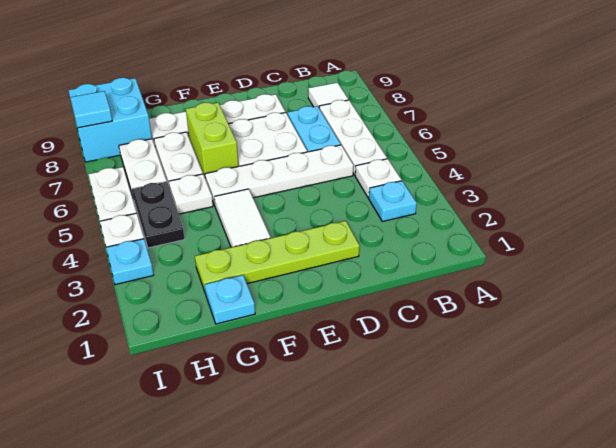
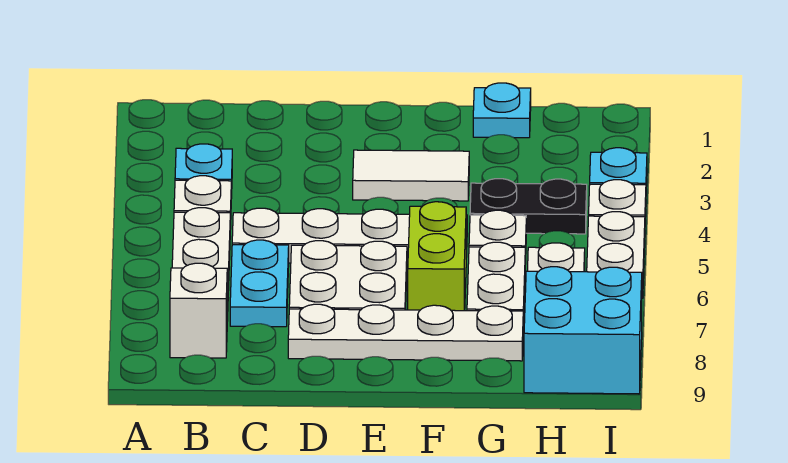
white tile B8 level 1 -> white brick B8 level 1
lime plate D2:G2 level 1 -> none
white tile F3:F4 level 1 -> white tile E3:F3 level 1
black plate H4:H5 level 1 -> black plate G4:H4 level 1
cyan tile I8 level 2 -> none

